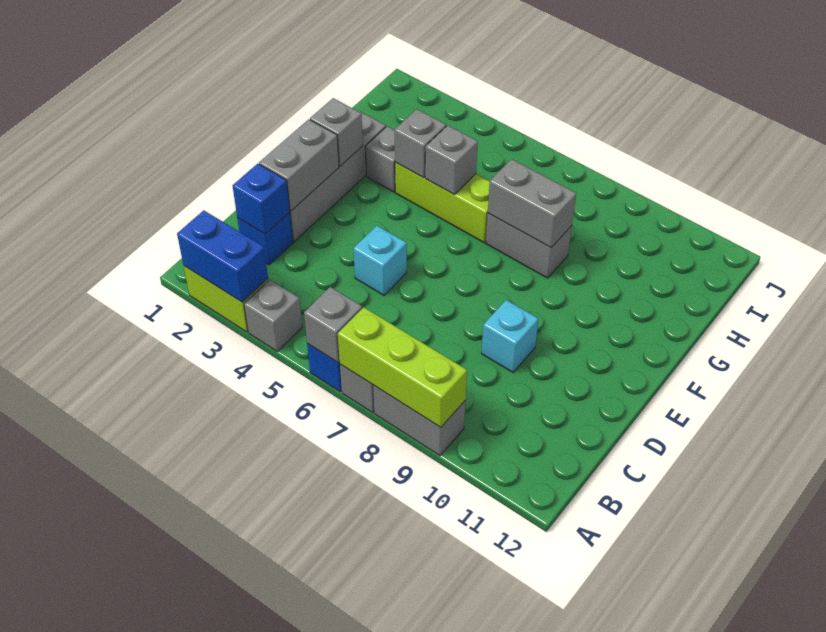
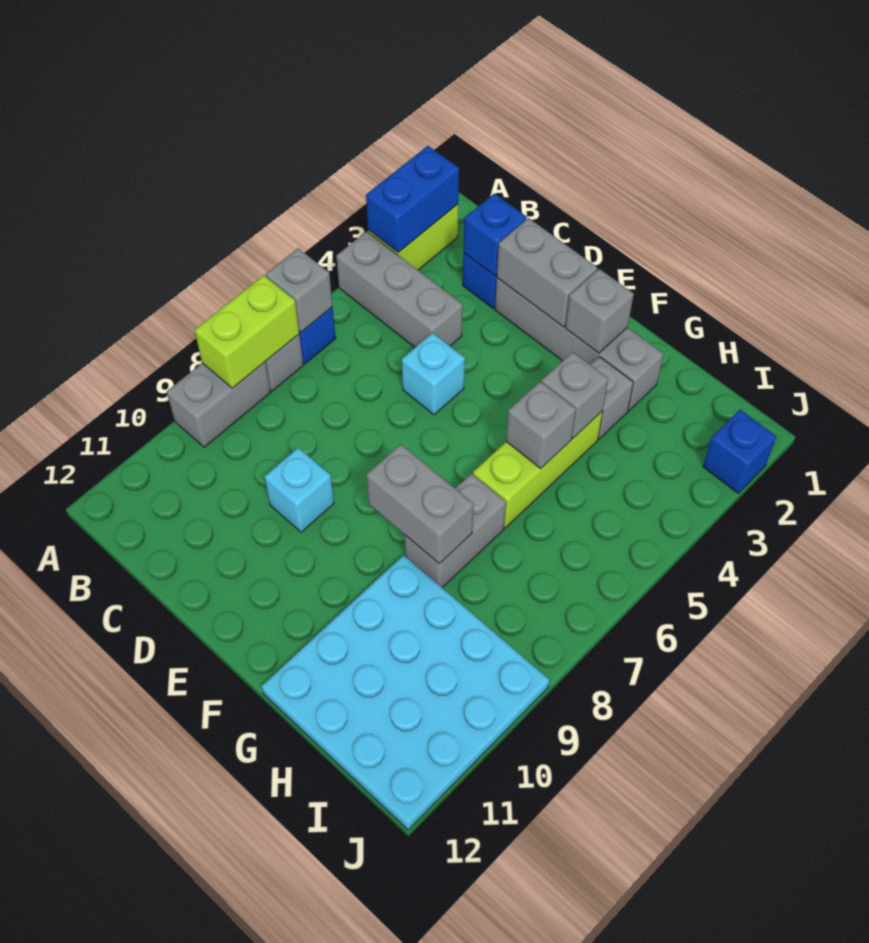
grey brick A4 level 1 -> grey brick A4:C4 level 1
lime brick A7:A9 level 2 -> lime brick A7:A8 level 2
grey brick G7:G8 level 2 -> grey brick F8:G8 level 2
none -> cyan plate G9:J12 level 1
none -> blue brick J2 level 1

